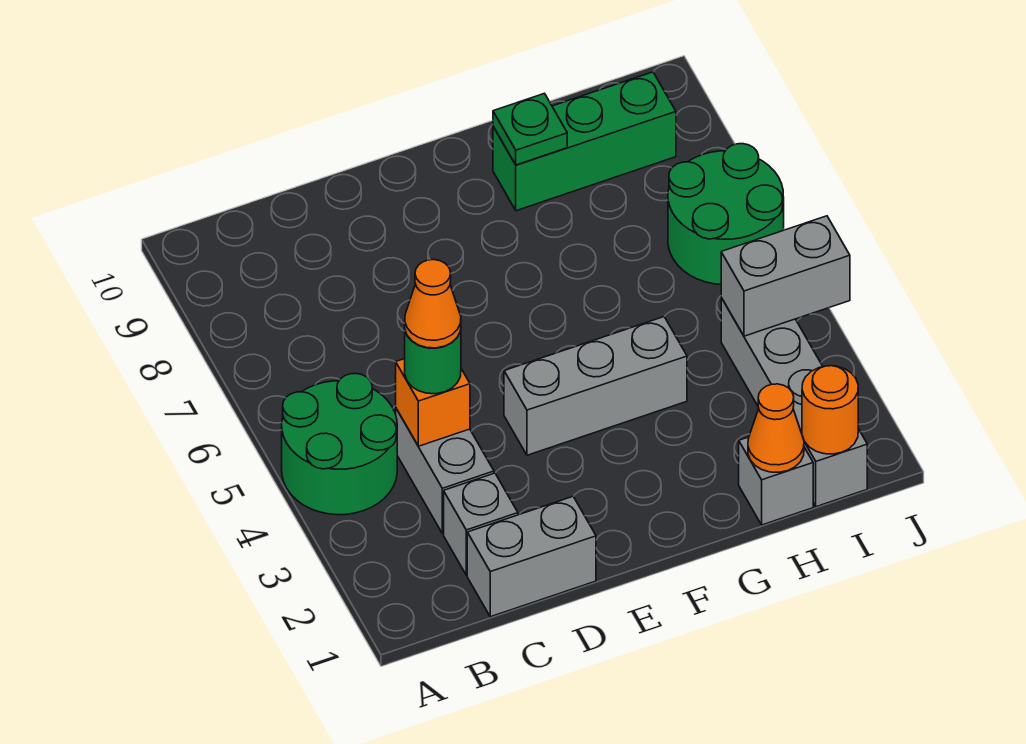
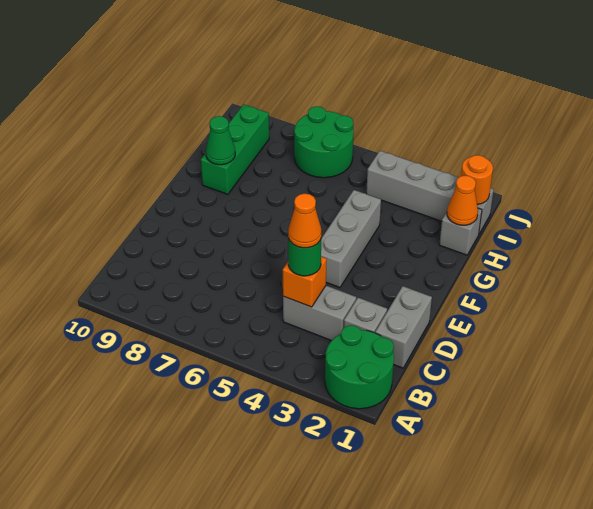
green round brick A4:B5 level 1 -> green round brick A1:B2 level 1
green plate G9 level 2 -> green cone G9 level 2
grey brick I4:J4 level 2 -> none

